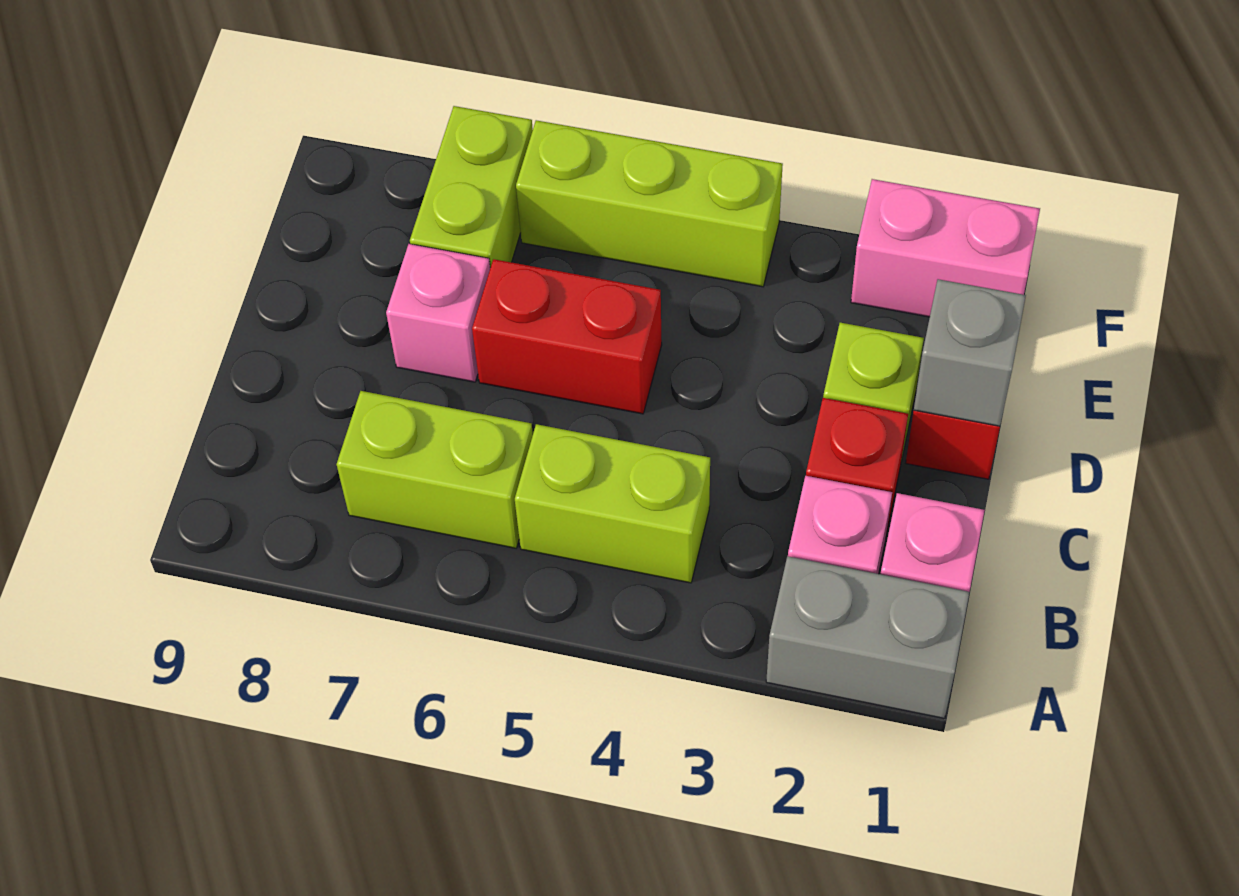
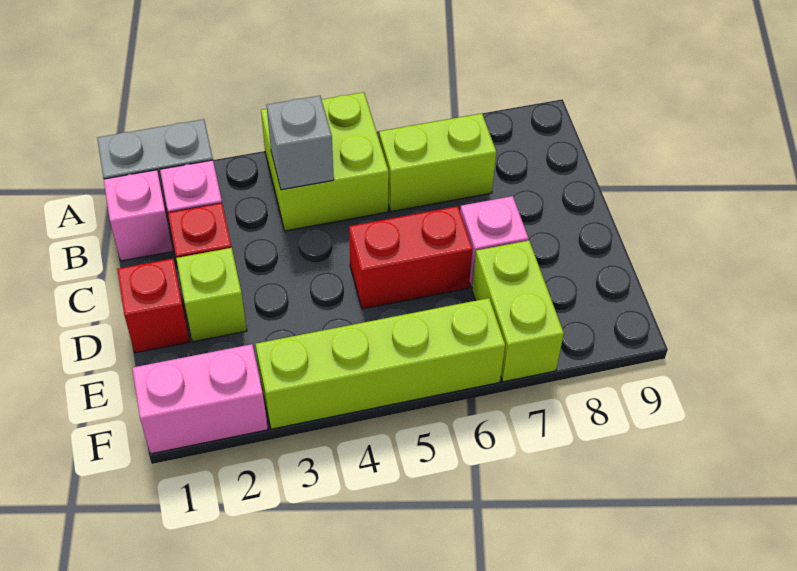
lime brick B4:B5 level 1 -> lime brick A4:B5 level 1
grey brick D1 level 2 -> grey brick B4 level 2
lime brick F4:F6 level 1 -> lime brick F3:F6 level 1

